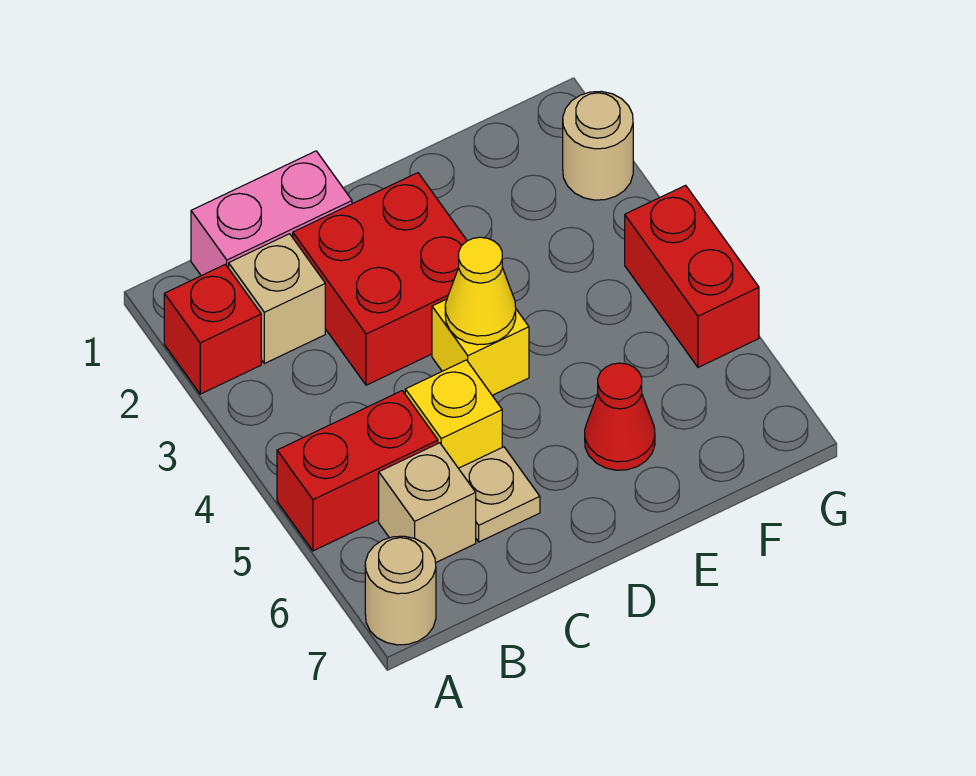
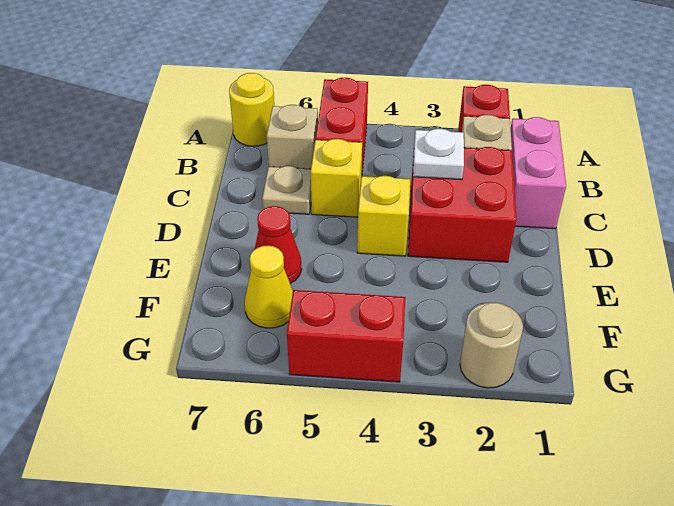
tan round brick A7 level 1 -> yellow round brick A7 level 1
none -> white plate C3 level 2
yellow cone D4 level 2 -> yellow cone F6 level 1

